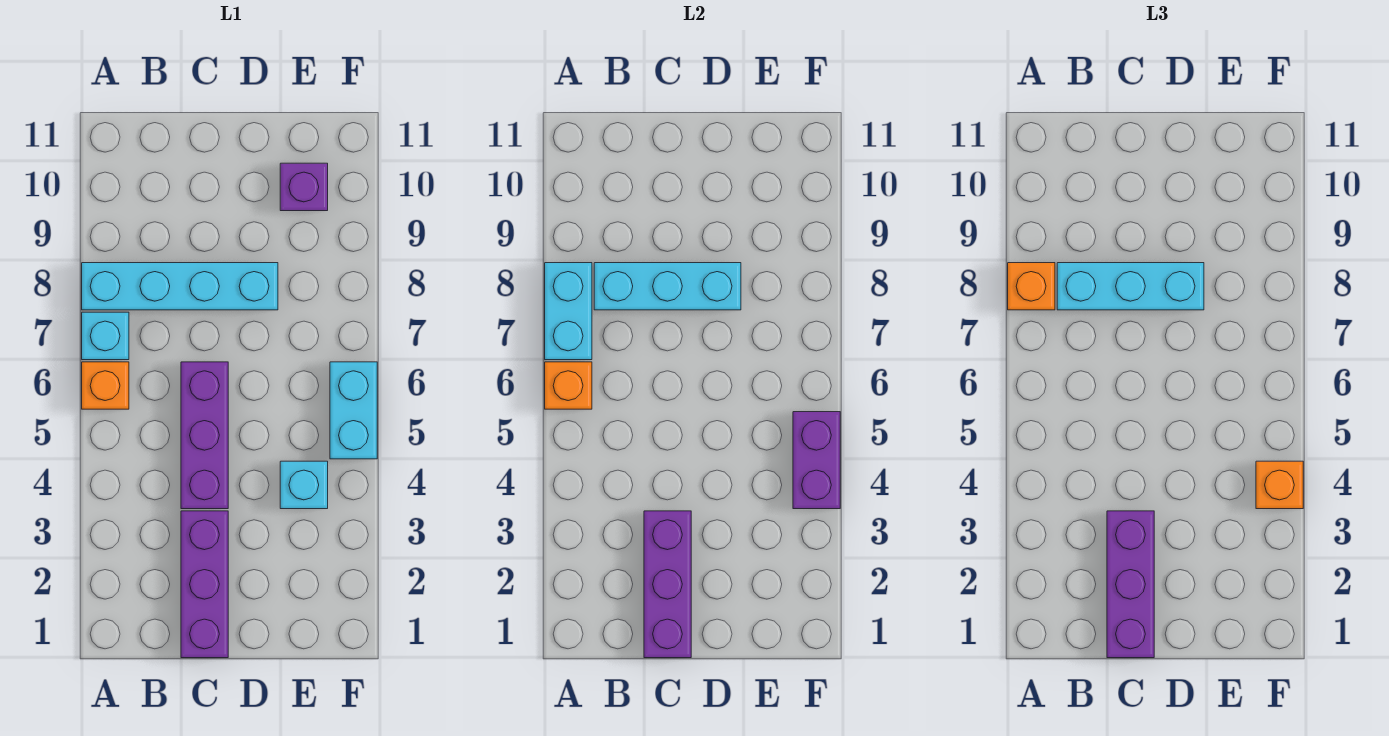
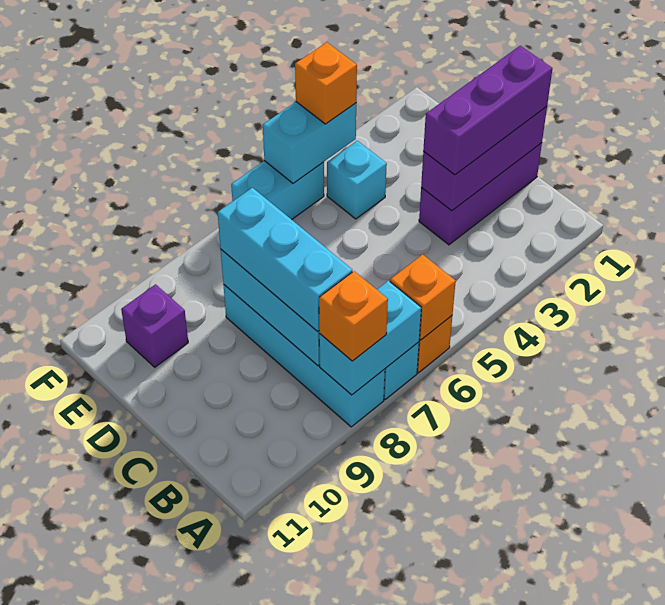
purple brick C4:C6 level 1 -> none
purple brick F4:F5 level 2 -> cyan brick F4:F5 level 2

